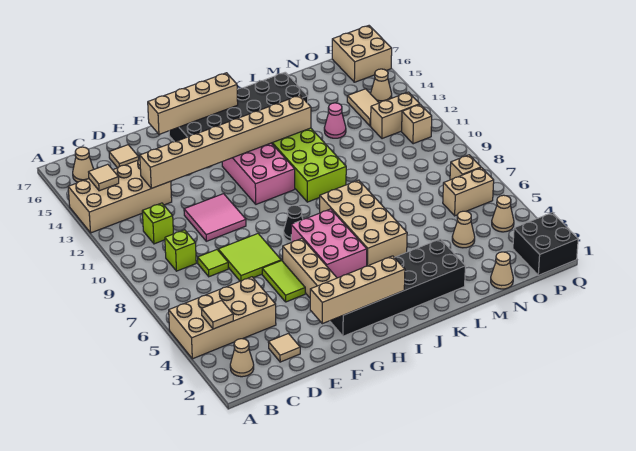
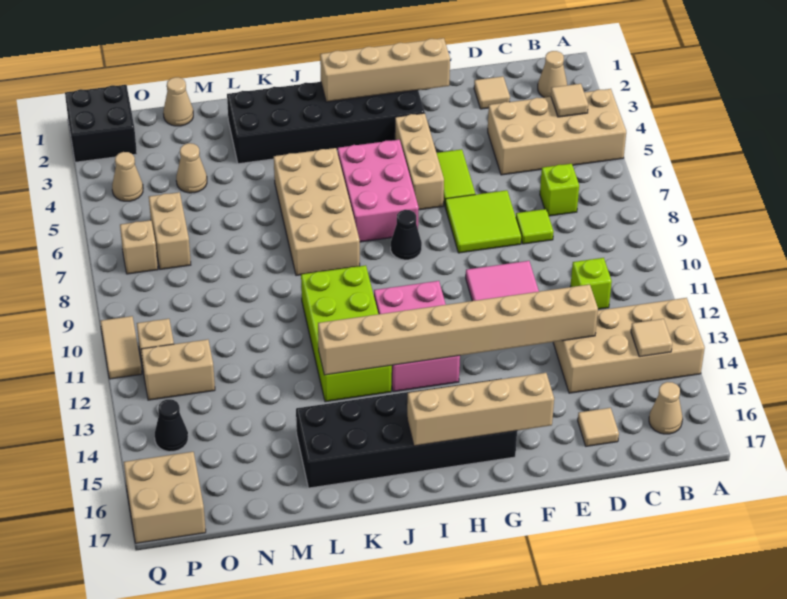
lime brick C9 level 1 -> lime brick C7 level 1
pink cone M13 level 1 -> none
tan brick O6:P6 level 1 -> tan brick O6:O7 level 1
tan tile O13:O14 level 1 -> tan tile Q10:Q11 level 1
tan cone P14 level 1 -> black cone P14 level 1

